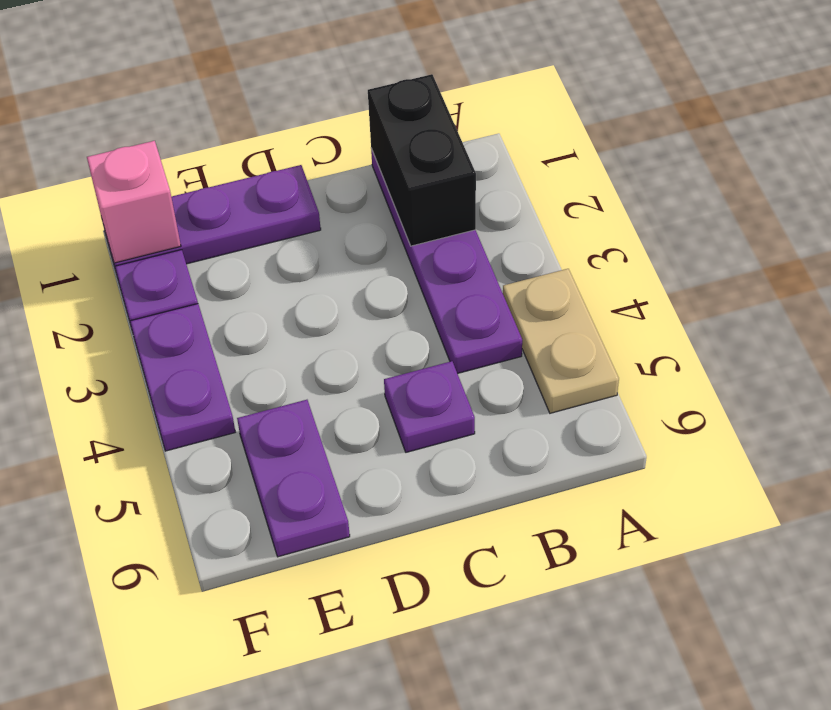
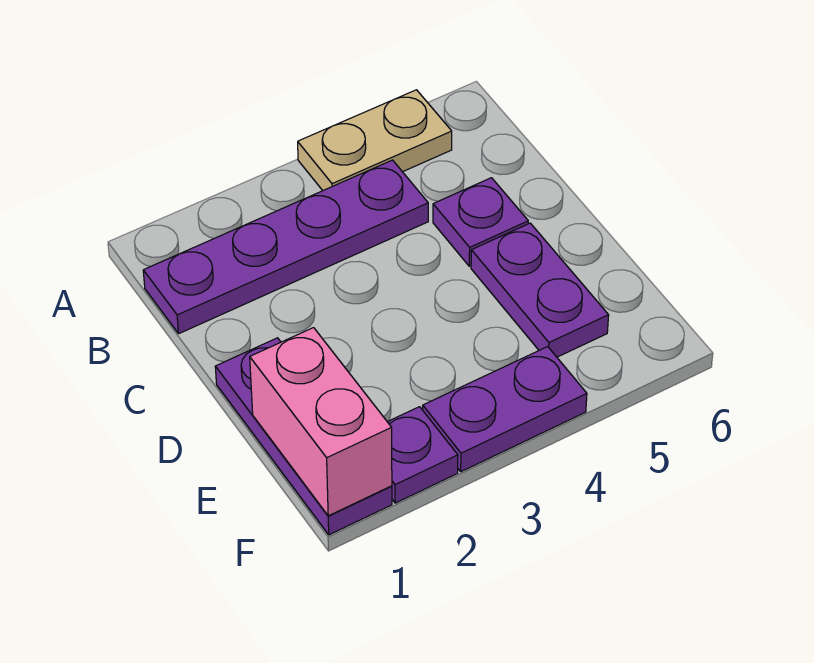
black brick B1:B2 level 2 -> none
purple plate E5:E6 level 1 -> purple plate D5:E5 level 1
pink brick F1 level 2 -> pink brick E1:F1 level 2

